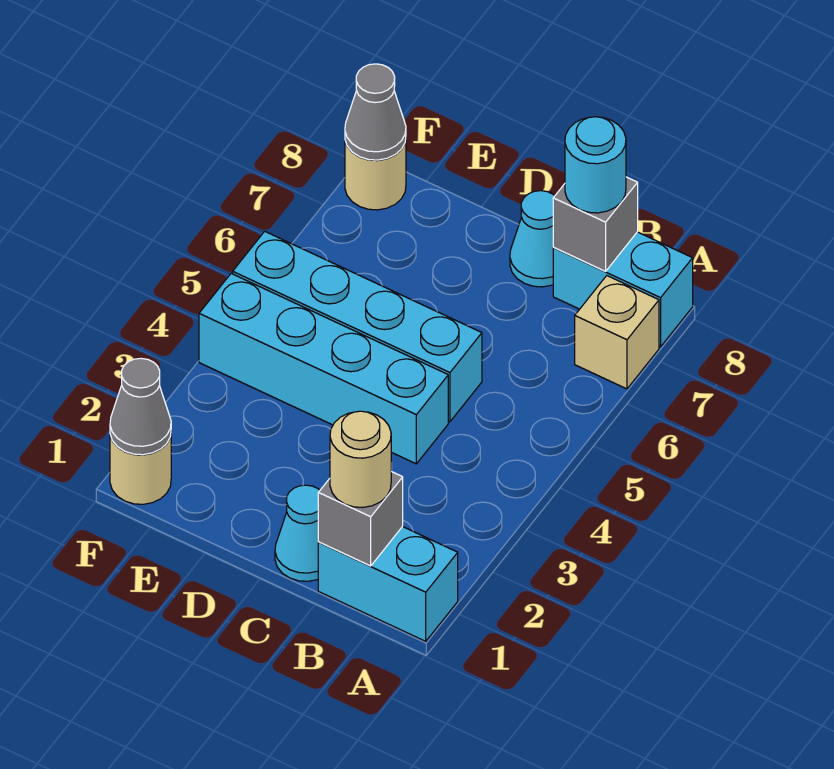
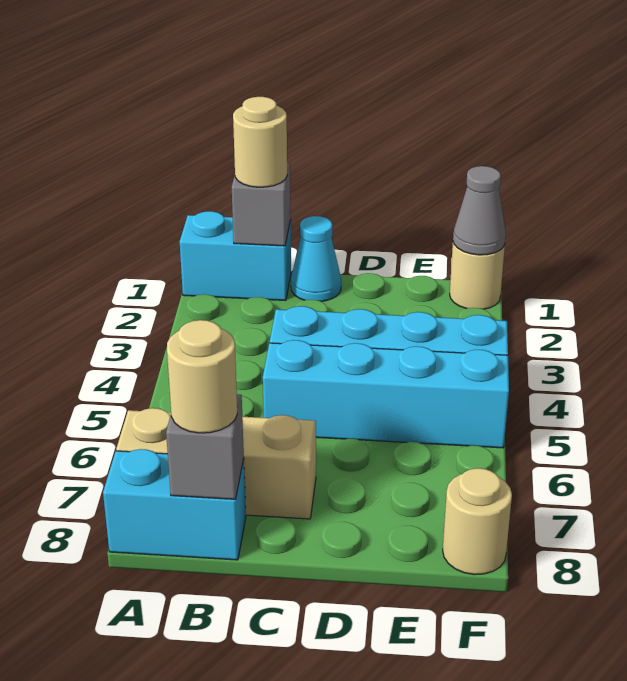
tan brick A7 level 1 -> tan brick A7:C7 level 1
cyan round brick B8 level 3 -> tan round brick B8 level 3
cyan cone C8 level 1 -> none
grey cone F8 level 2 -> none

